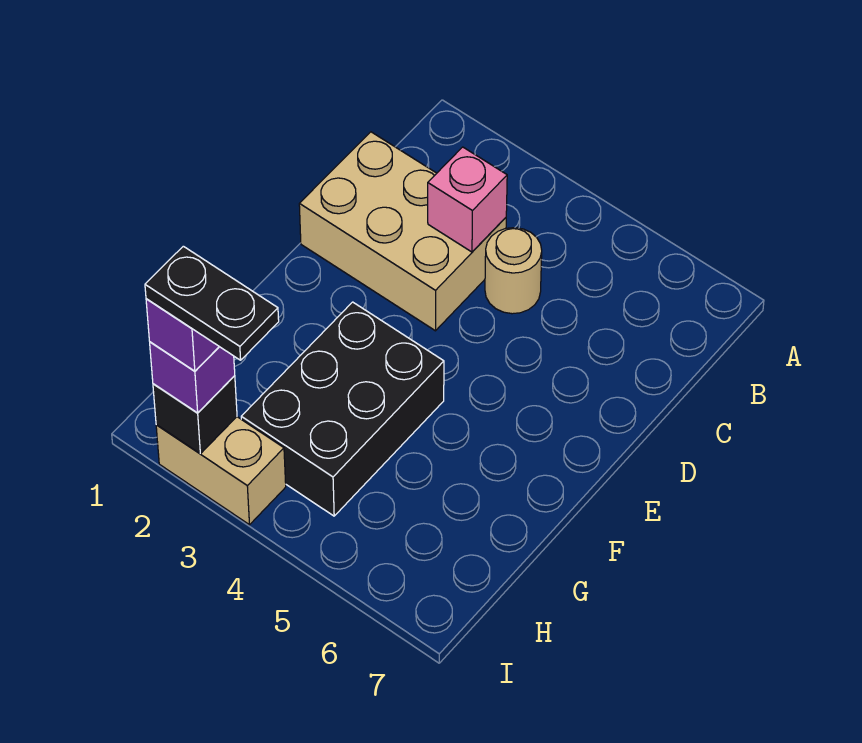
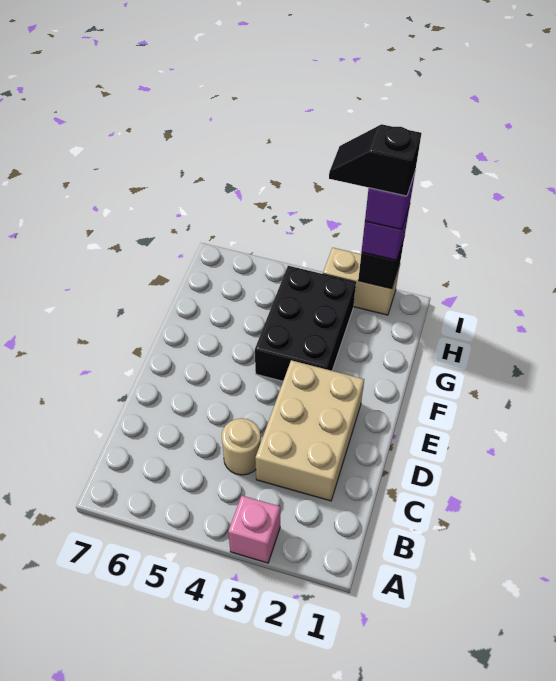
tan brick C1:D3 level 1 -> tan brick C2:E3 level 1
pink brick C3 level 2 -> pink brick A3 level 1
black plate I2:I3 level 5 -> black slope I2:I3 level 5 top 2

